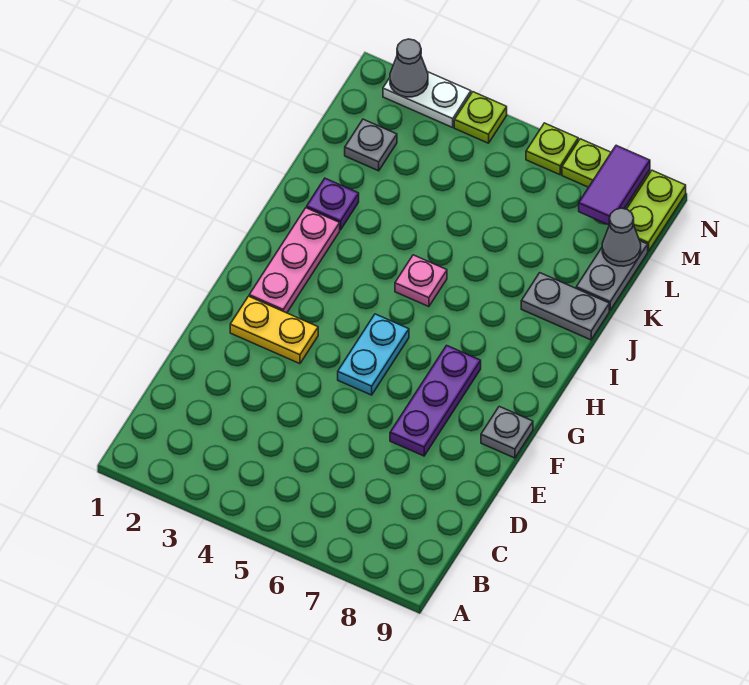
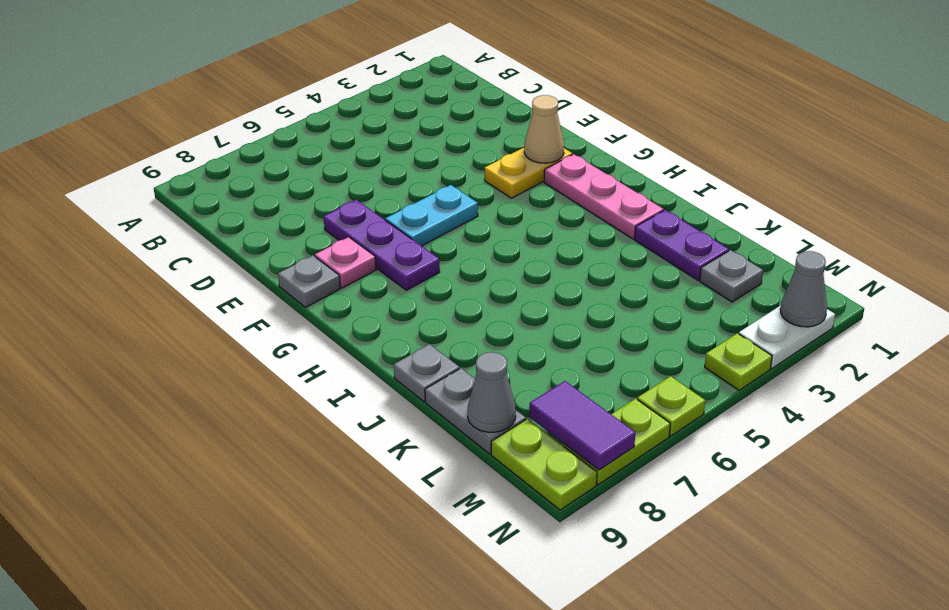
none -> tan cone F2 level 2
cyan plate F5:G5 level 1 -> cyan plate F5:F6 level 1
pink plate I5 level 1 -> pink plate F8 level 1
purple plate J2 level 1 -> purple plate J2:K2 level 1
grey plate J8:J9 level 1 -> grey plate J9 level 1

